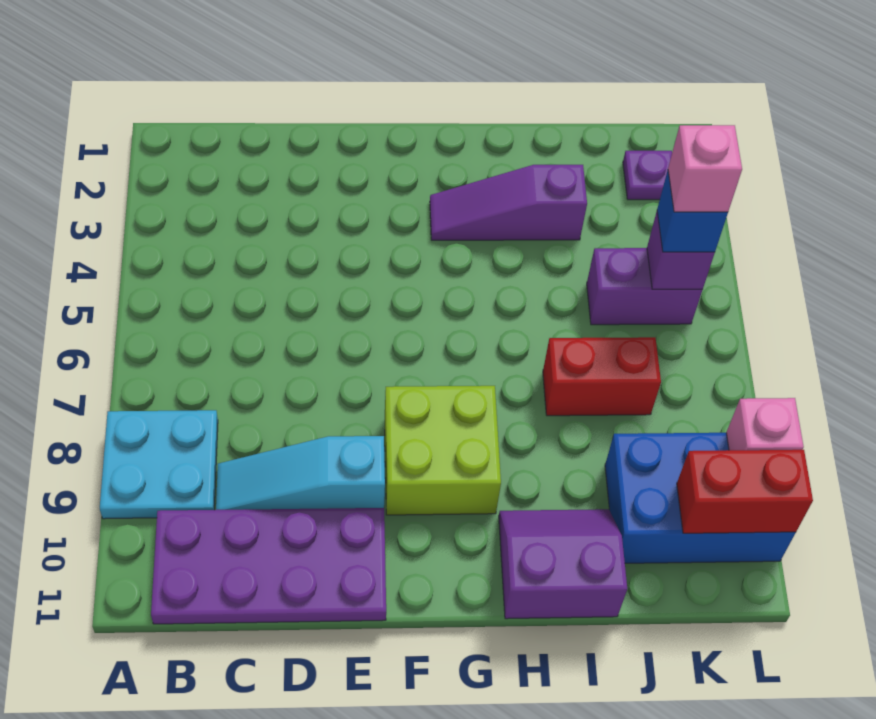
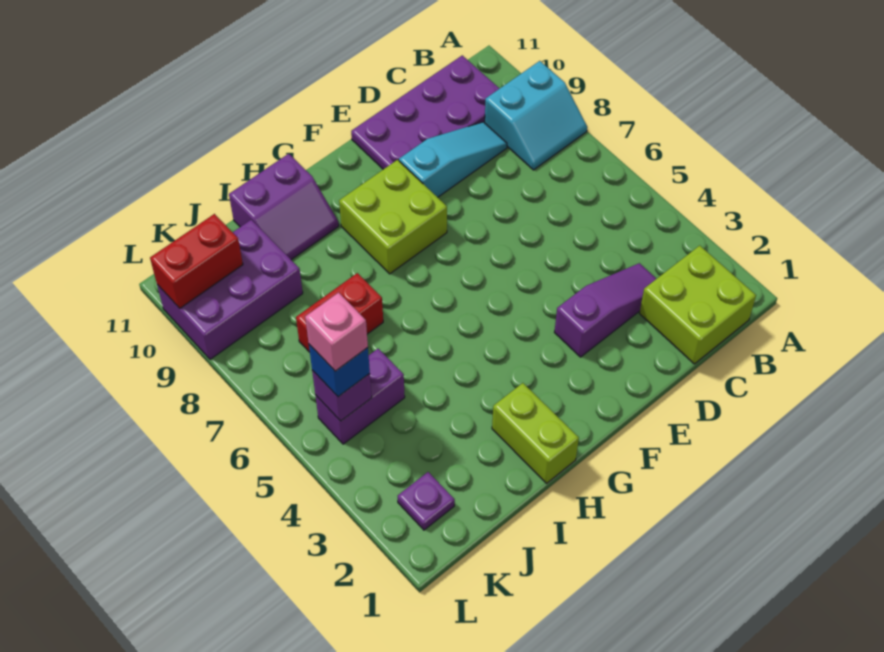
cyan plate A8:B9 level 1 -> cyan slope A8:B9 level 1 top 9
none -> lime brick B1:C2 level 1
purple slope G3:I3 level 1 top I -> purple slope C3:E3 level 1 top E
none -> lime brick H1:H2 level 1
blue brick J9:L10 level 1 -> purple brick J9:L10 level 1
pink brick L9 level 2 -> none

